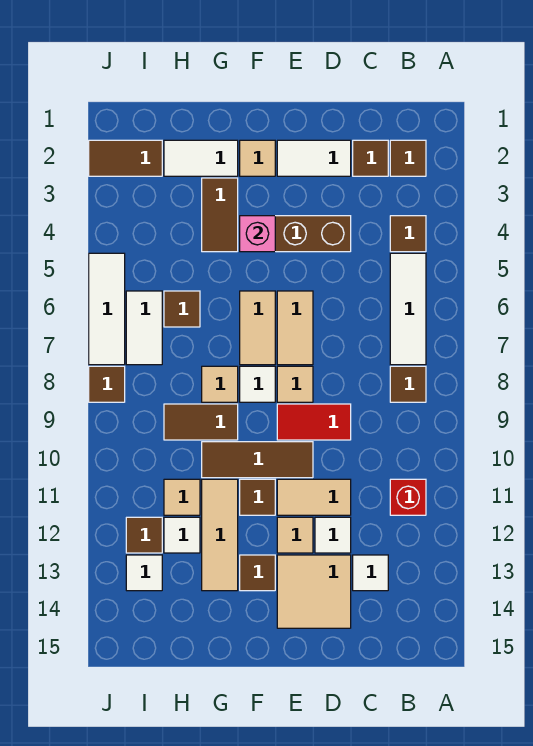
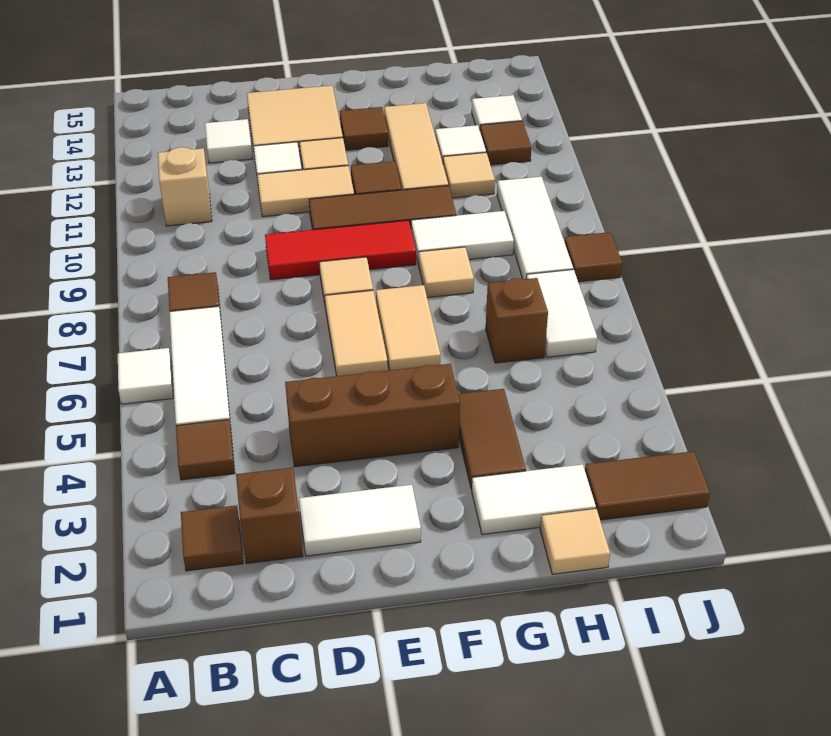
red brick B11 level 1 -> tan brick B11 level 1
brown tile C2 level 1 -> brown brick C2 level 1
red tile D9:E9 level 1 -> red tile D9:F9 level 1
tan tile F2 level 1 -> tan tile H1 level 1
pink brick F4 level 2 -> none
white tile F8 level 1 -> white tile A6 level 1
brown tile G9:H9 level 1 -> white tile G9:H9 level 1
brown tile H6 level 1 -> brown brick H6 level 1
white tile J5:J7 level 1 -> white tile I8:I10 level 1

